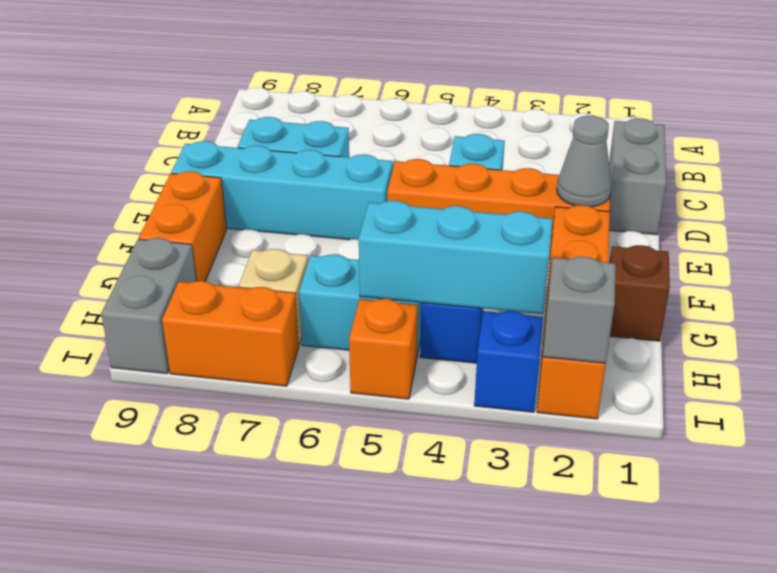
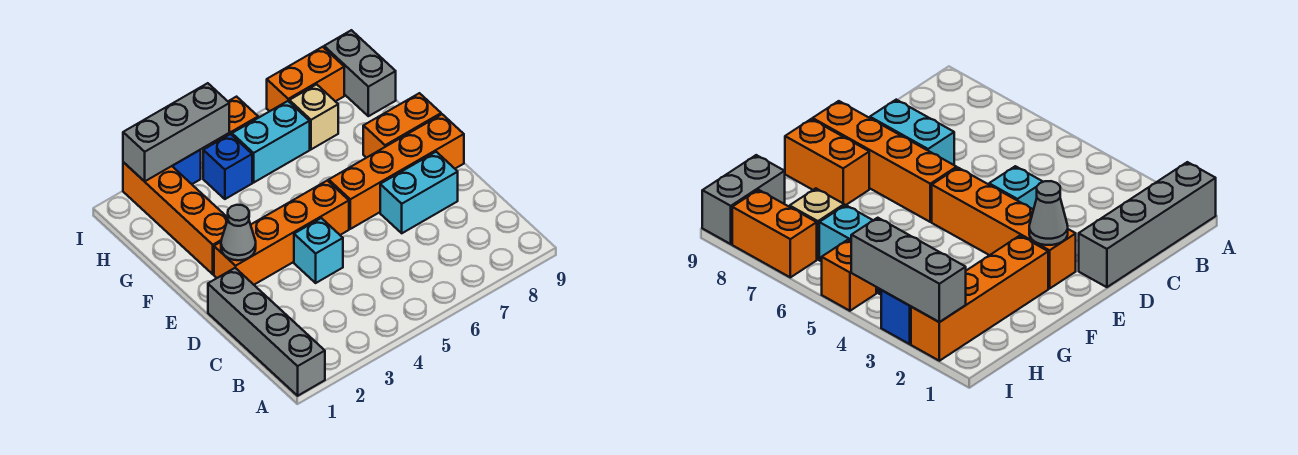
grey brick C1:D1 level 1 -> grey brick A1:D1 level 1
cyan brick E6:E9 level 1 -> orange brick E6:E9 level 1
orange brick F9:G9 level 1 -> orange brick F8:F9 level 1
brown brick G1 level 1 -> none
cyan brick H3:H5 level 2 -> none
grey brick I2 level 2 -> grey brick I2:I4 level 2

